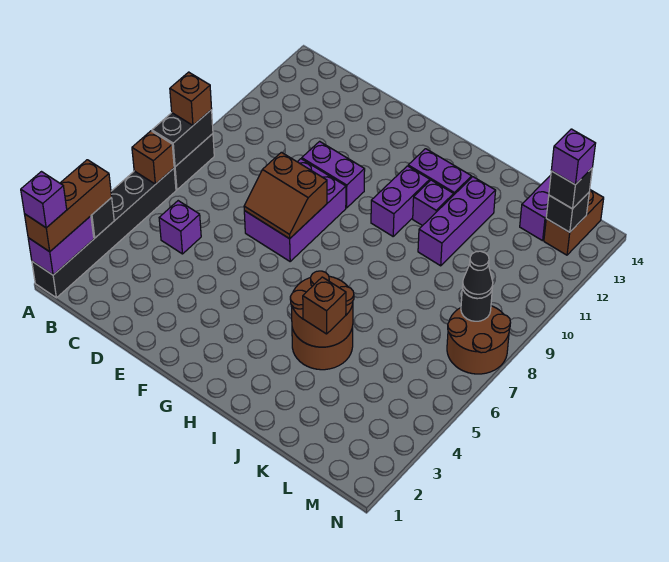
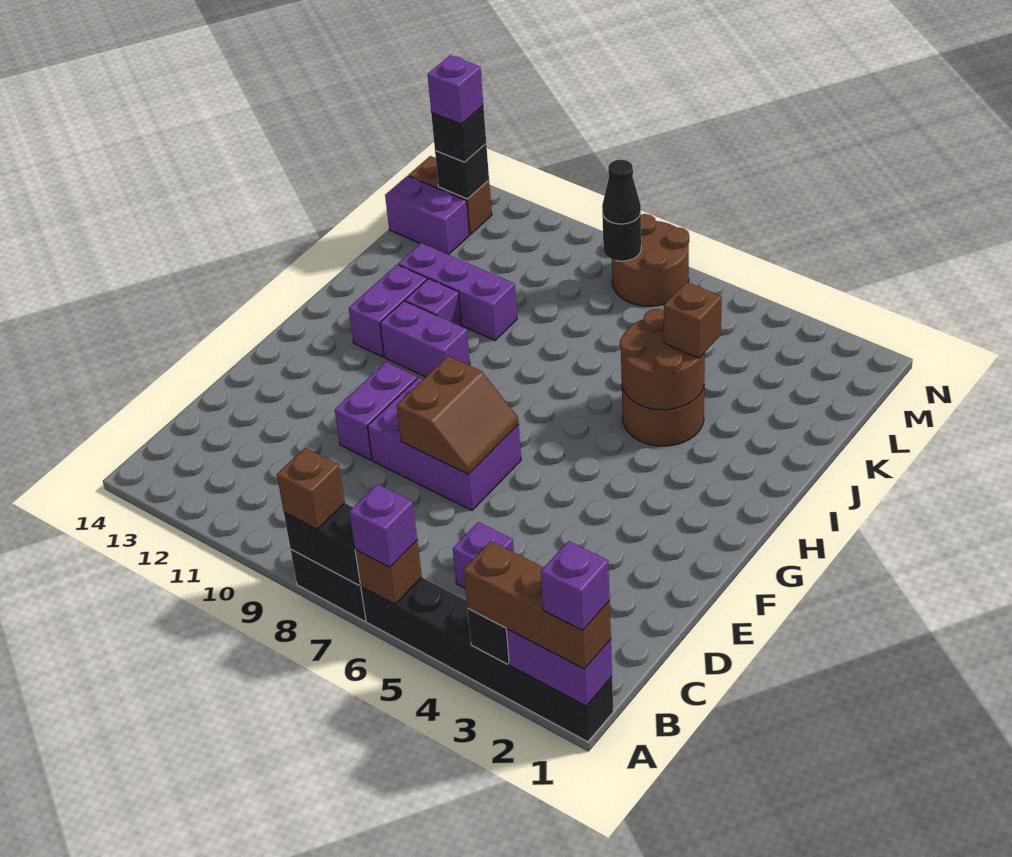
none -> purple brick A6 level 3

